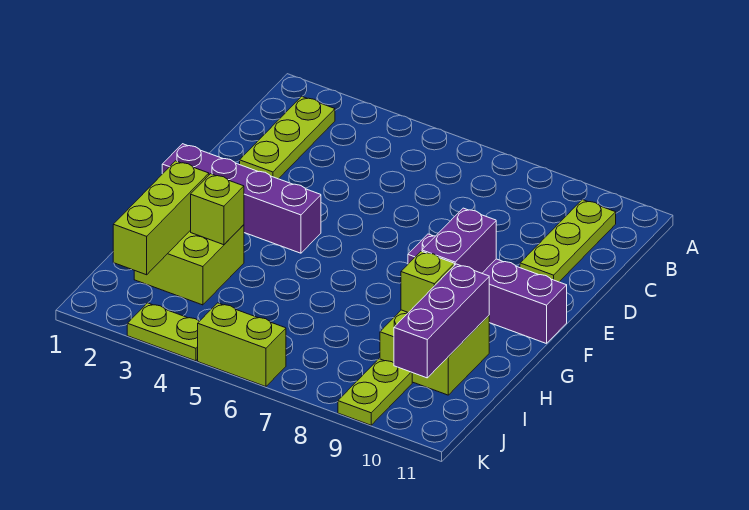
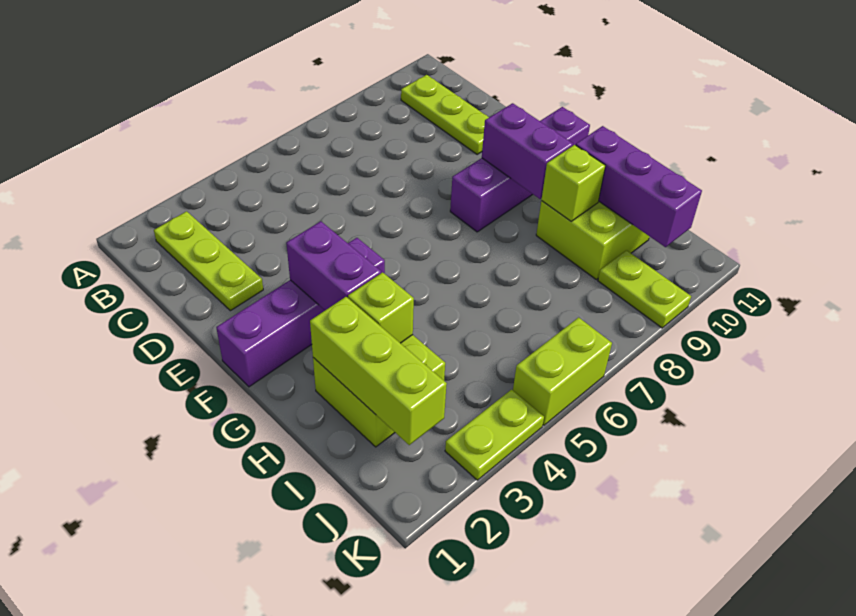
none -> purple brick F3:G3 level 2

